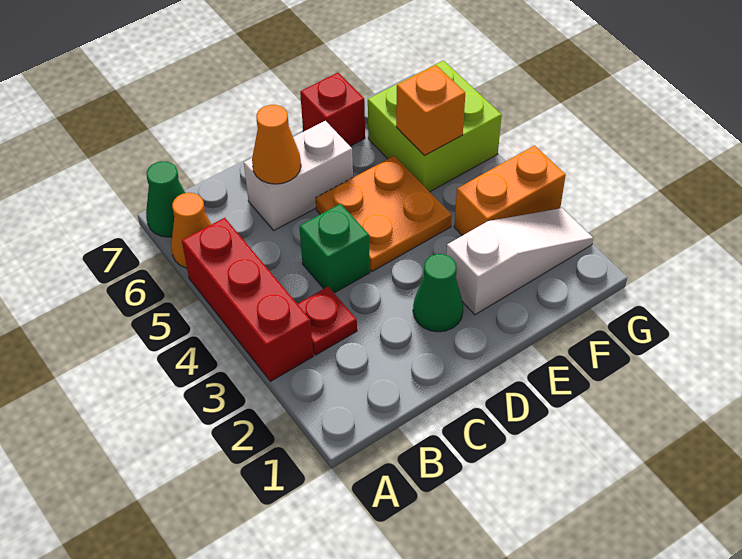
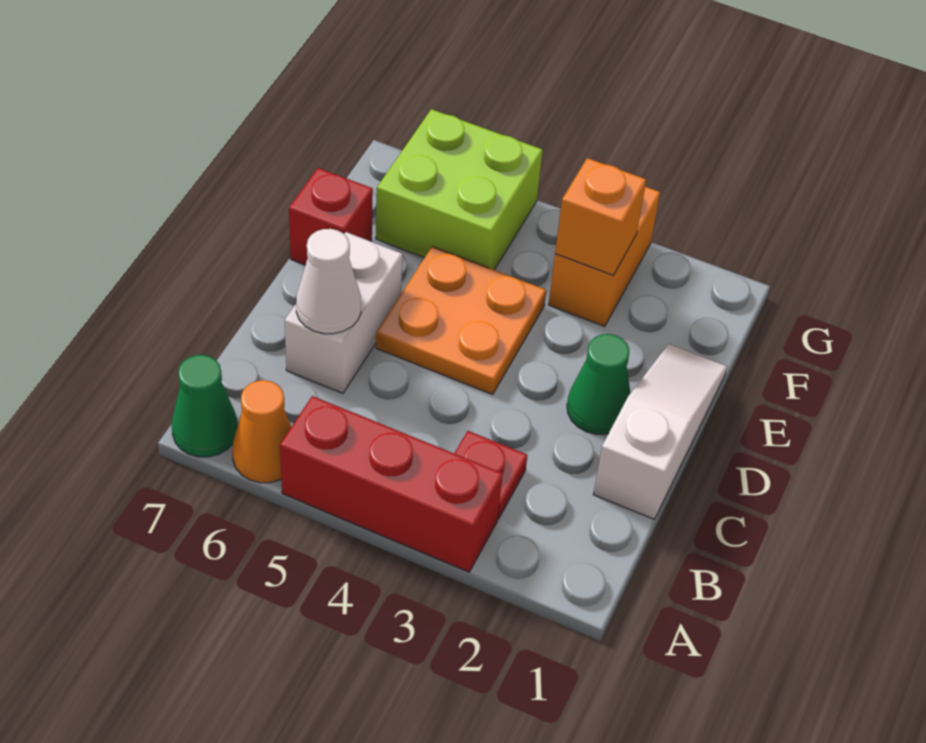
green brick C4 level 1 -> none
orange cone C6 level 2 -> white cone C6 level 2
white slope E2:G2 level 1 top E -> white slope C1:E1 level 1 top C
orange brick F5 level 2 -> orange brick F3 level 2

